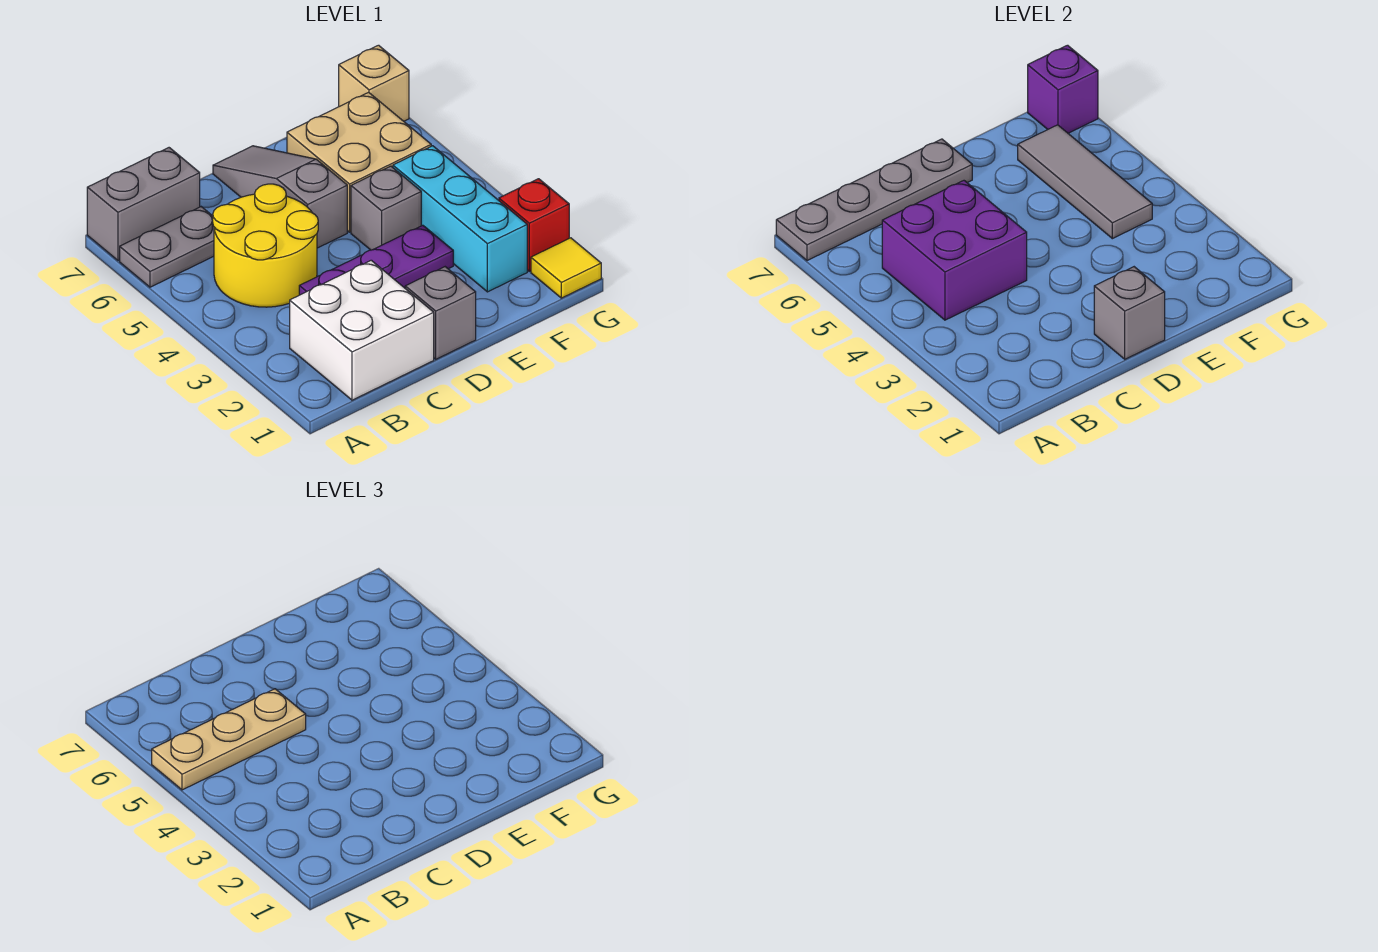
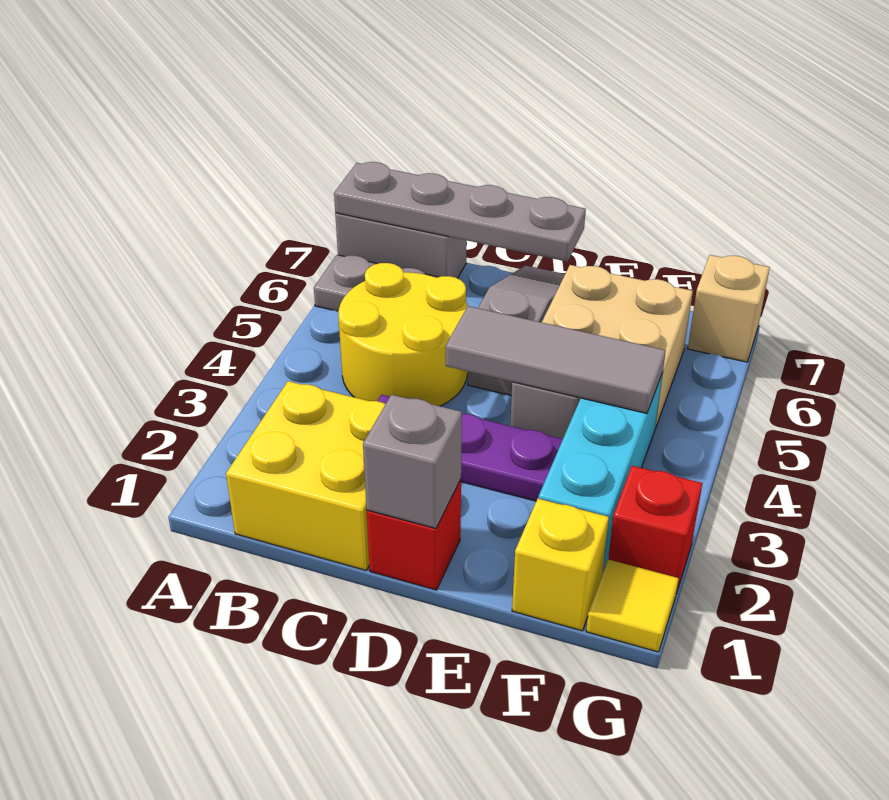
tan plate A5:C5 level 3 -> none
white brick B1:C2 level 1 -> yellow brick B1:C2 level 1
purple brick B4:C5 level 2 -> none
grey brick D1 level 1 -> red brick D1 level 1
none -> yellow brick F1 level 1
grey tile F4:F6 level 2 -> grey tile D4:F4 level 2
purple brick G7 level 2 -> none

